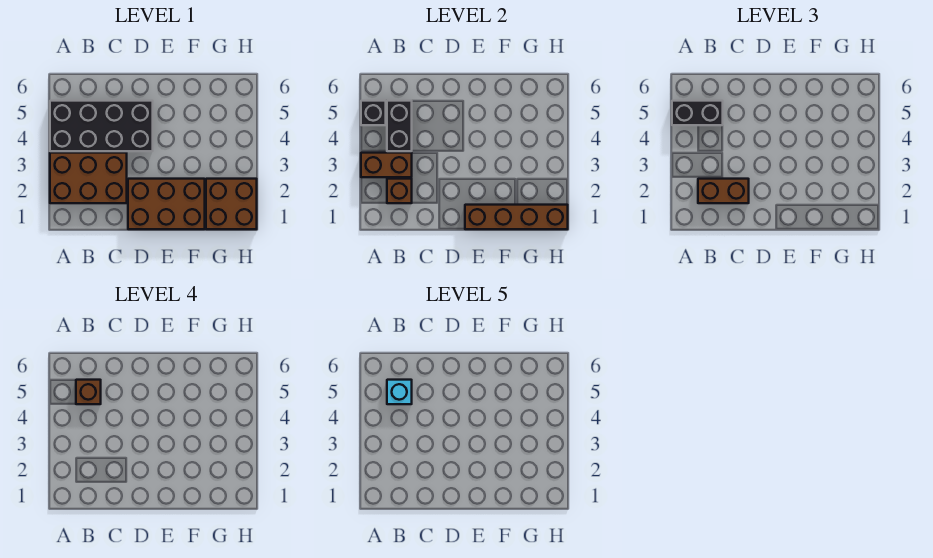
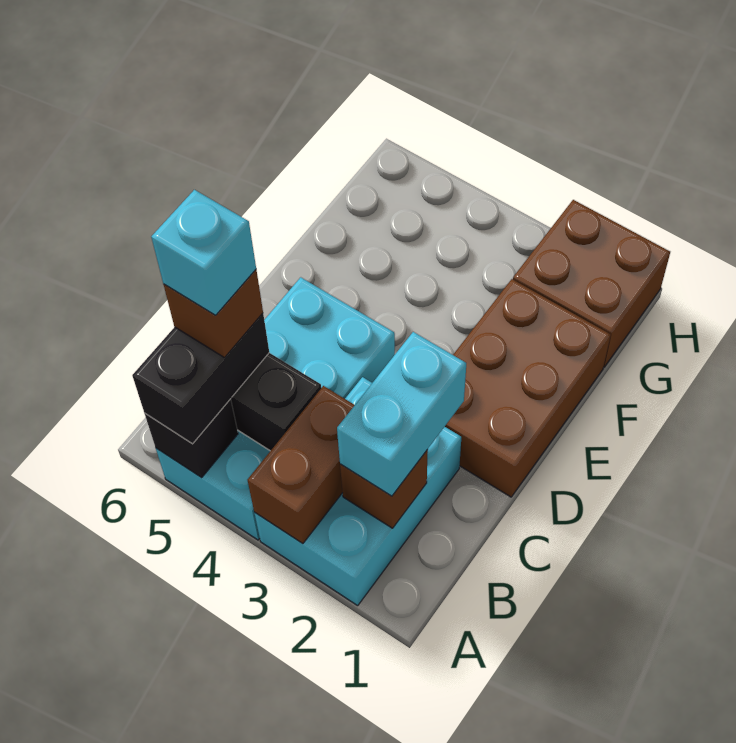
brown brick A2:C3 level 1 -> cyan brick A2:C3 level 1
black brick A4:D5 level 1 -> cyan brick A4:D5 level 1
brown brick B2:C2 level 3 -> cyan brick B2:C2 level 3
brown brick E1:H1 level 2 -> none

